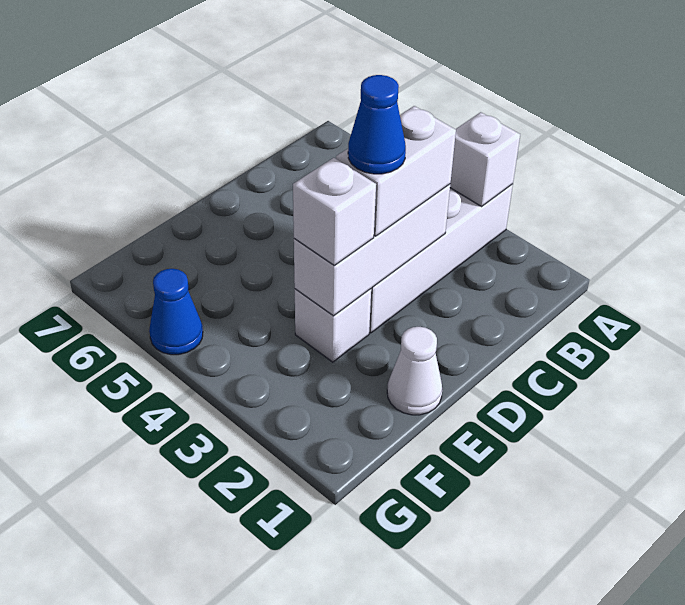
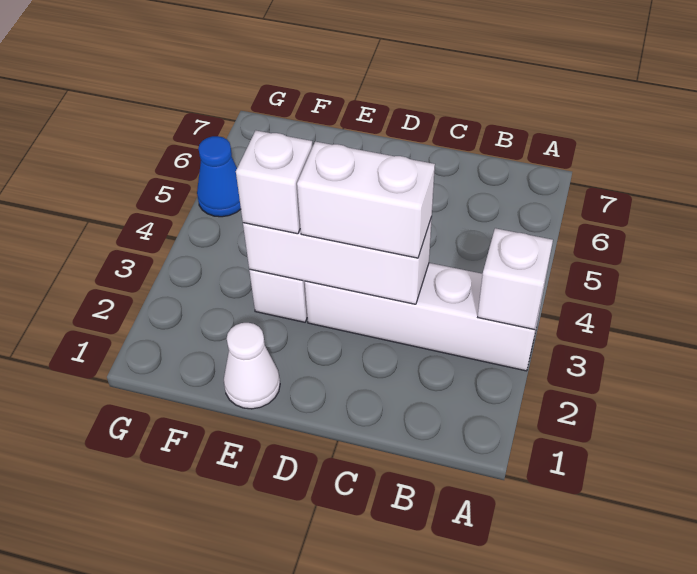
blue cone D3 level 4 -> none

